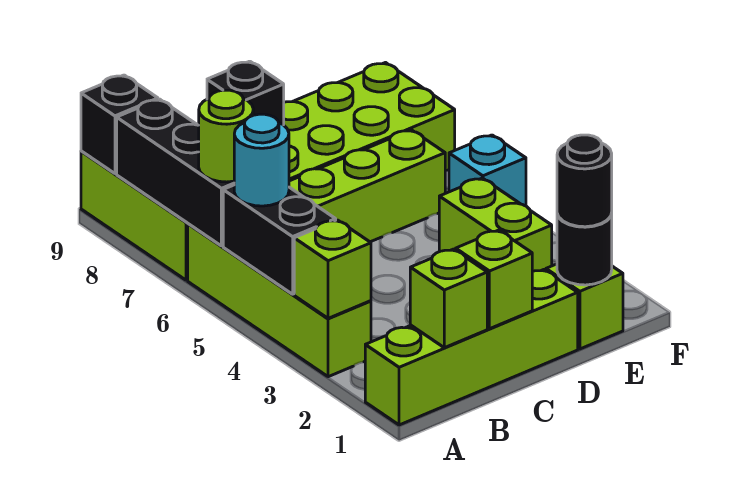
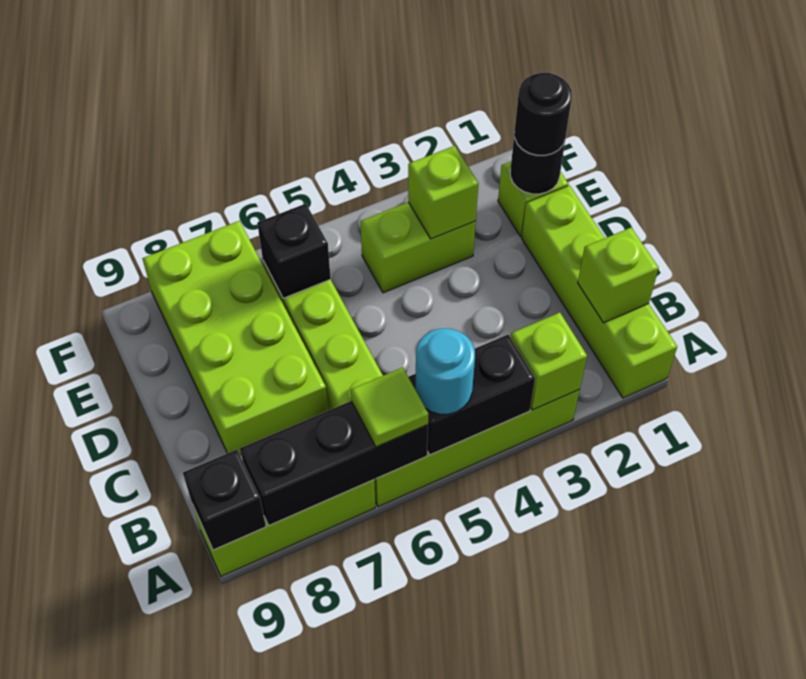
lime round brick A6 level 3 -> lime tile A6 level 3
lime brick C1 level 2 -> lime brick E3 level 2
black brick C8 level 2 -> black brick E6 level 2
cyan brick F5 level 1 -> none

